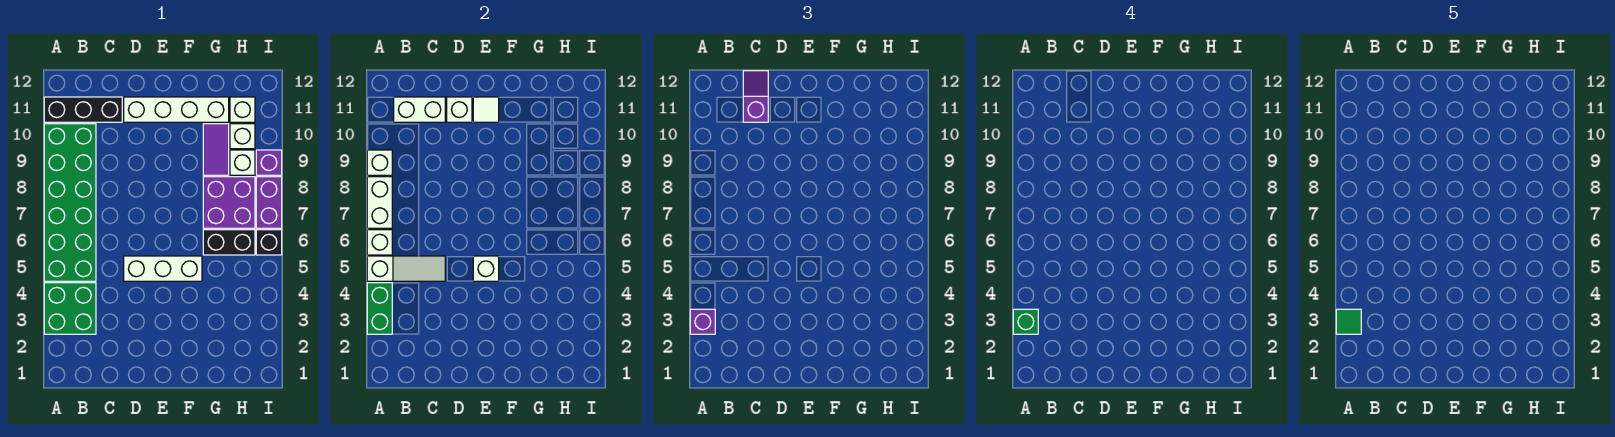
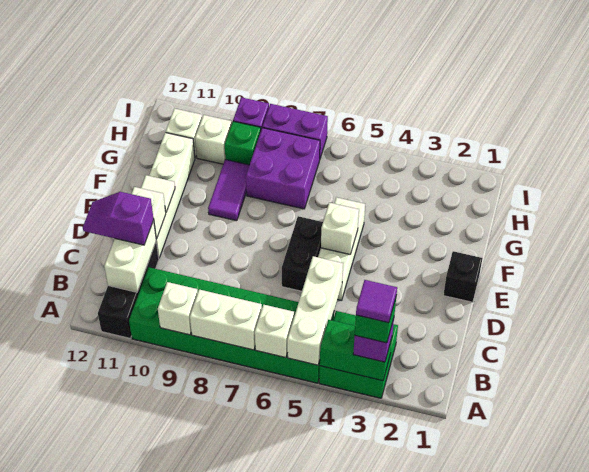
green tile A3 level 5 -> purple tile A3 level 5
white slope A5:C5 level 2 top A -> white brick A5:C5 level 2
black brick G6:H6 level 1 -> black brick D6:E6 level 1
purple tile G9:G10 level 1 -> purple tile F9:G9 level 1
white brick H9 level 1 -> green brick H9 level 1
black brick I6 level 1 -> black brick E1 level 1

